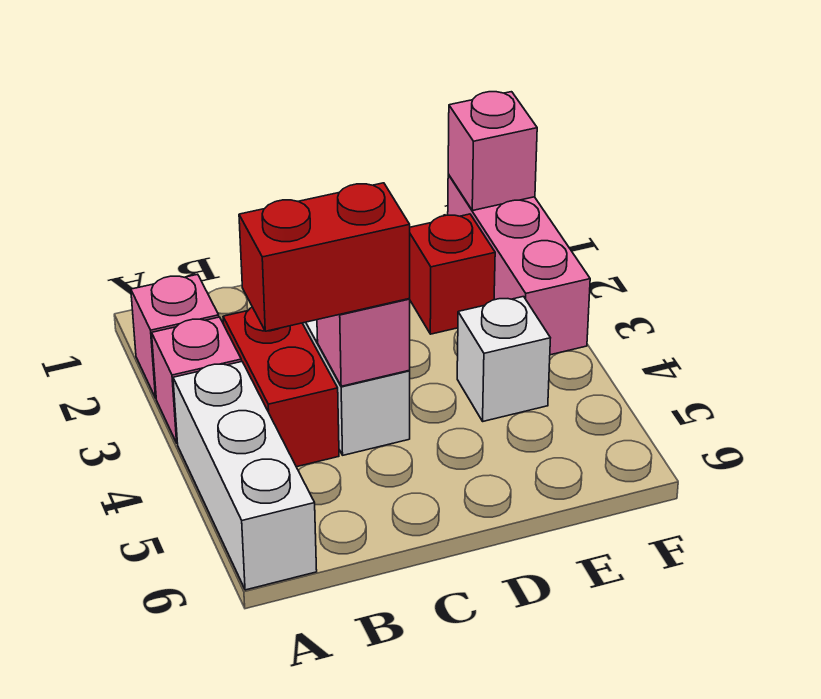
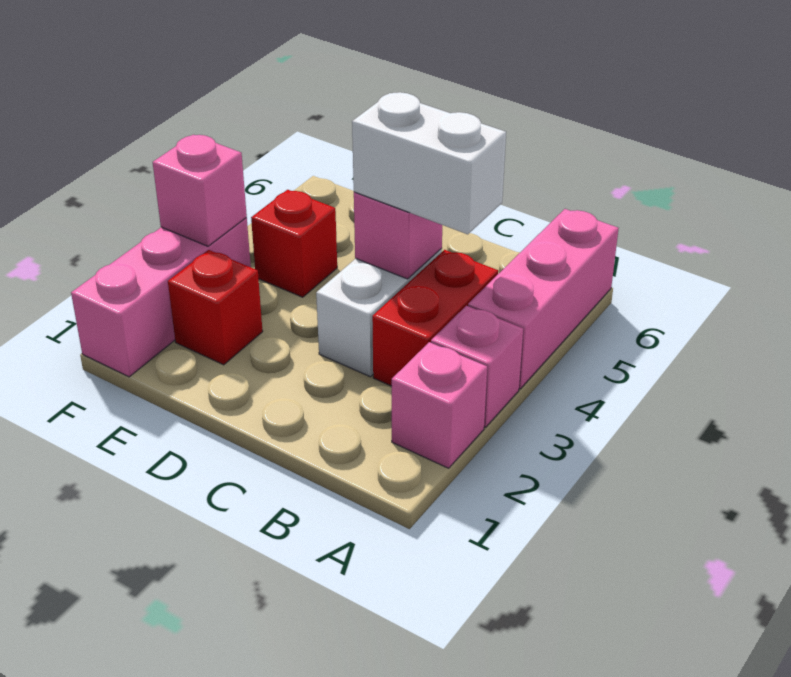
white brick A4:A6 level 1 -> pink brick A4:A6 level 1
red brick B4:C4 level 3 -> white brick B4:C4 level 3
white brick E4 level 1 -> red brick E4 level 1
pink brick F1 level 2 -> pink brick F3 level 2

